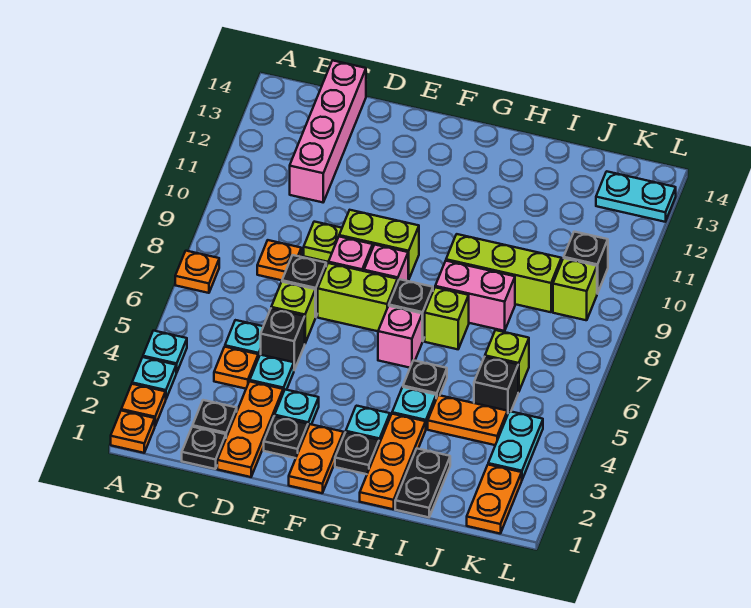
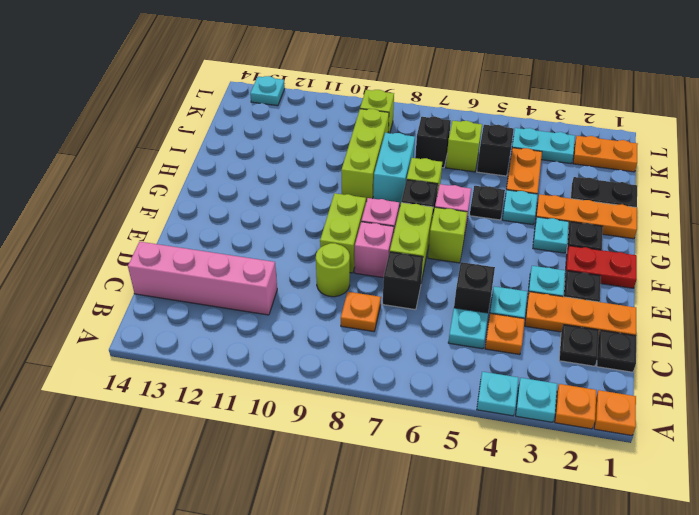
orange plate A7 level 1 -> none
lime brick D6 level 1 -> lime brick F6 level 1
lime plate D9 level 1 -> lime round brick D9 level 1
orange plate F1:F2 level 1 -> red plate F1:F2 level 1
pink brick H8:I8 level 1 -> cyan brick H8:I8 level 1
black brick K10 level 1 -> black brick J7 level 1
cyan plate K13:L13 level 1 -> cyan plate L13 level 1

